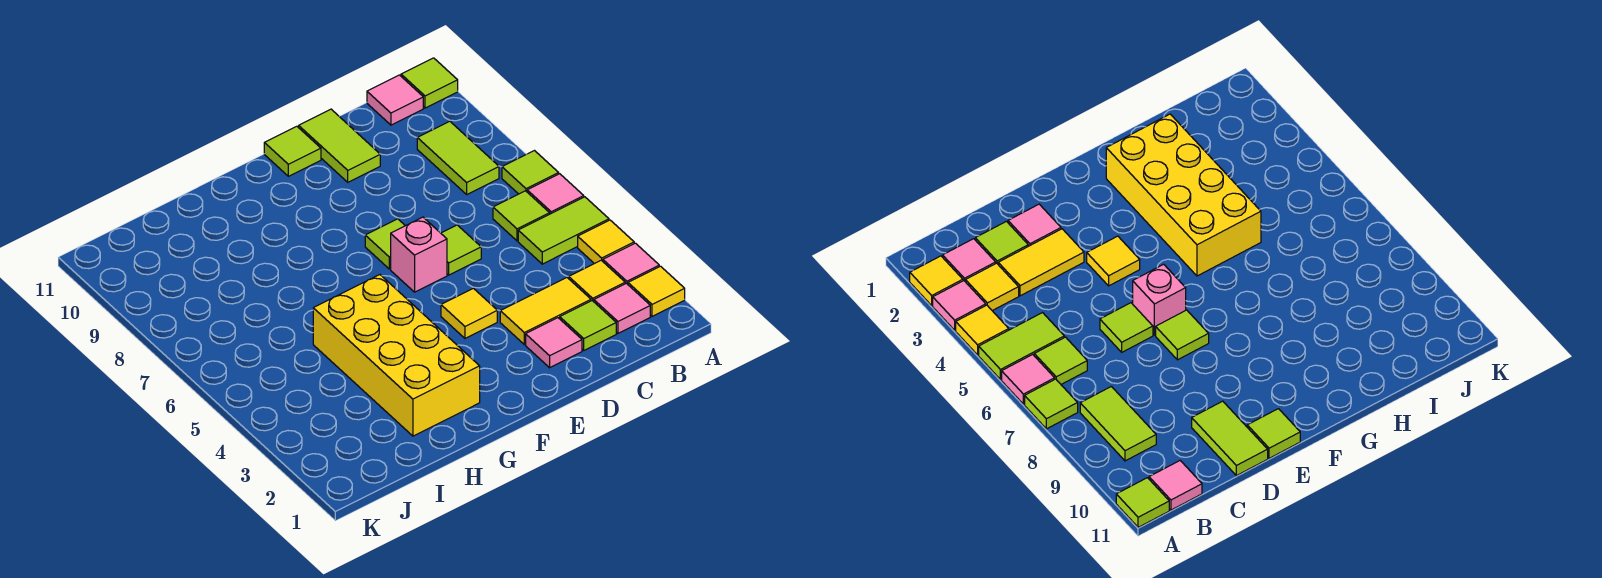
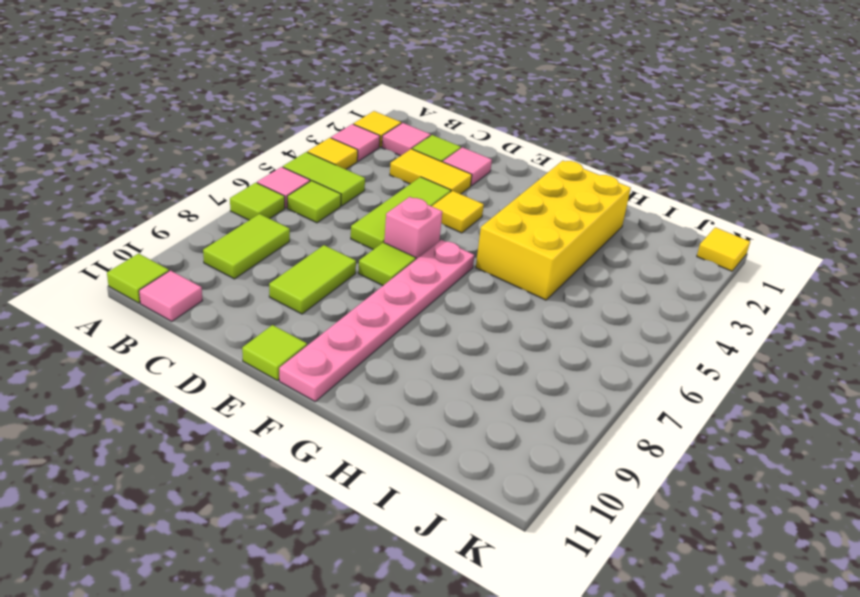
yellow tile B3 level 1 -> yellow tile K1 level 1
lime tile D6 level 1 -> lime tile D4:D6 level 1
lime tile D10:D11 level 1 -> lime tile D8:D9 level 1
none -> pink plate F6:F11 level 1

